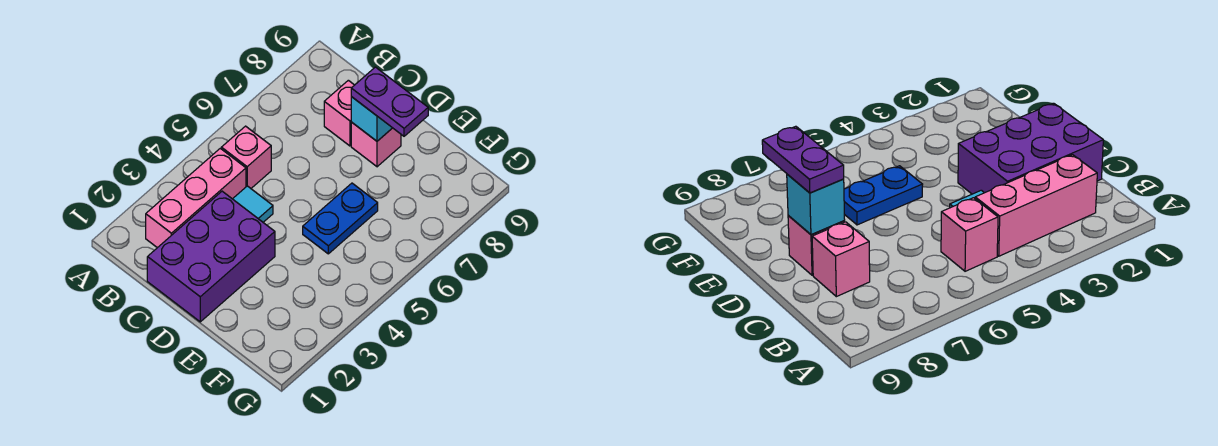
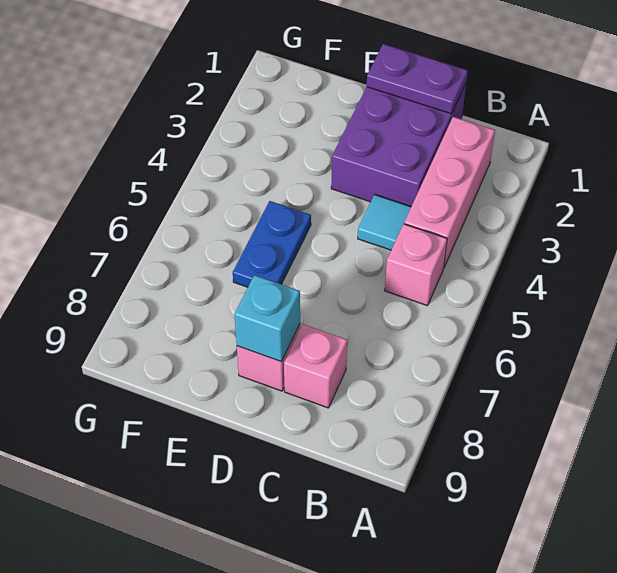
purple plate D8:E8 level 3 -> purple plate C1:D1 level 2

